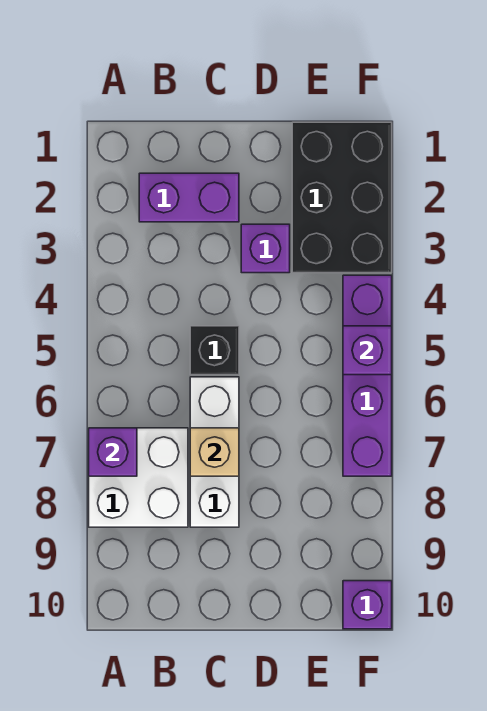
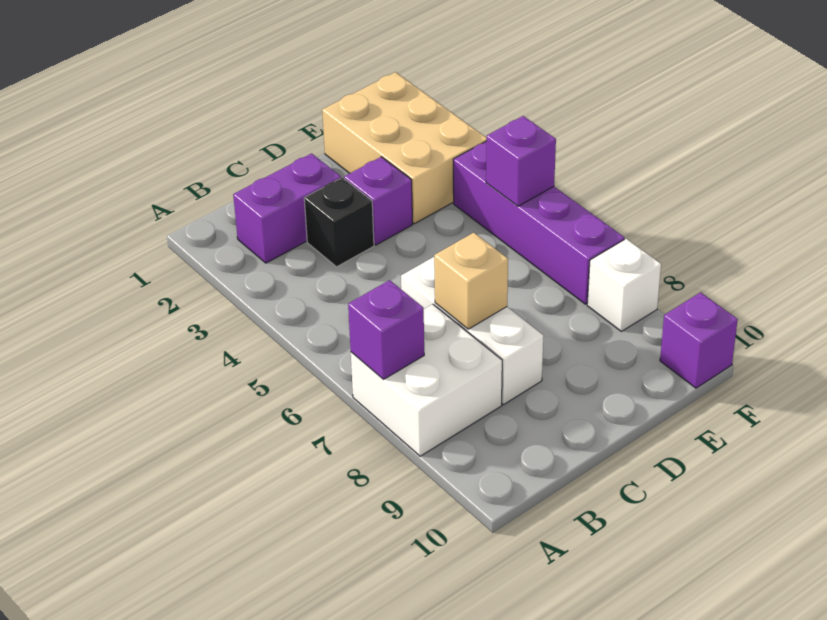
black brick C5 level 1 -> black brick C3 level 1
black brick E1:F3 level 1 -> tan brick E1:F3 level 1
none -> white brick F8 level 1

